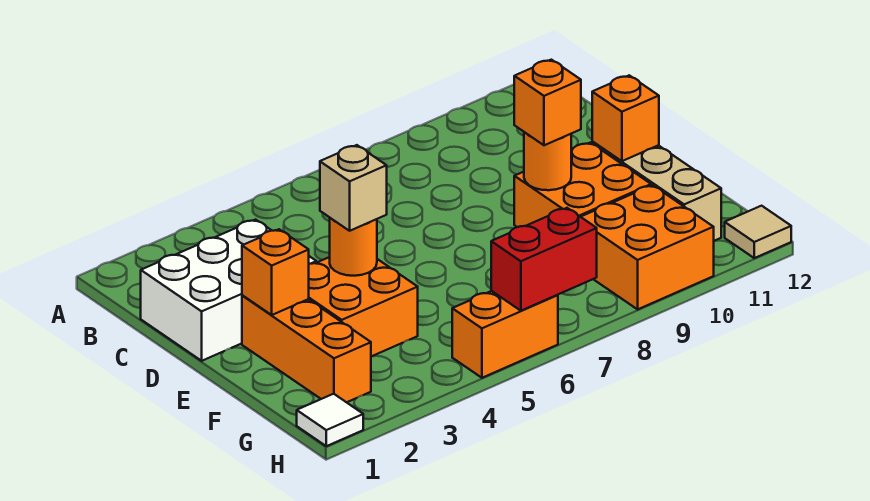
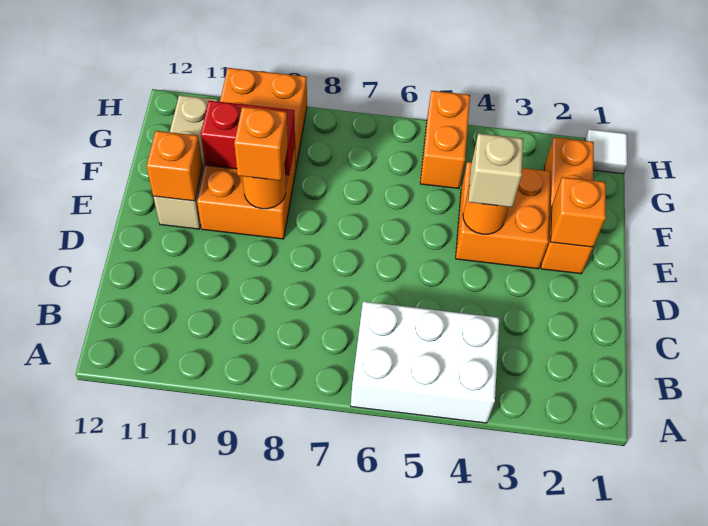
white brick C1:D3 level 1 -> white brick A4:B6 level 1
orange brick H5:H6 level 1 -> orange brick G5:H5 level 1
red brick H6:H7 level 2 -> red brick F9:F10 level 2
tan tile H12 level 1 -> none

